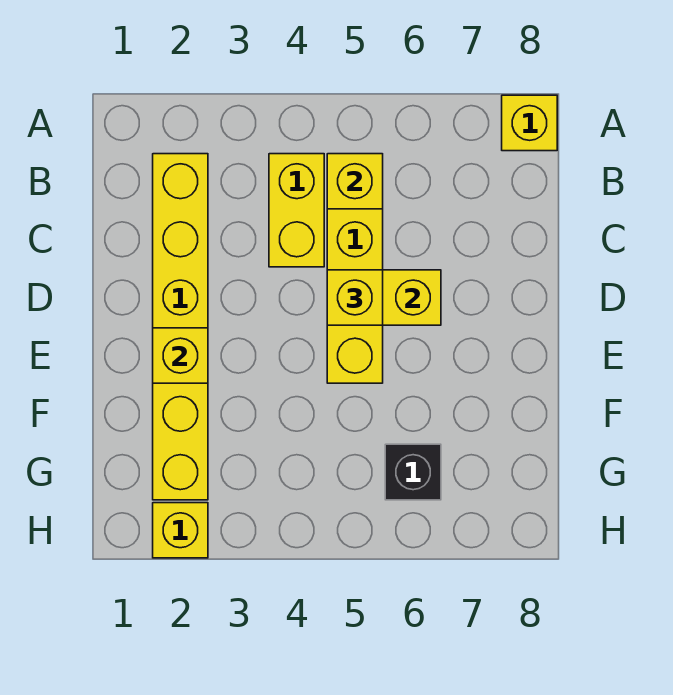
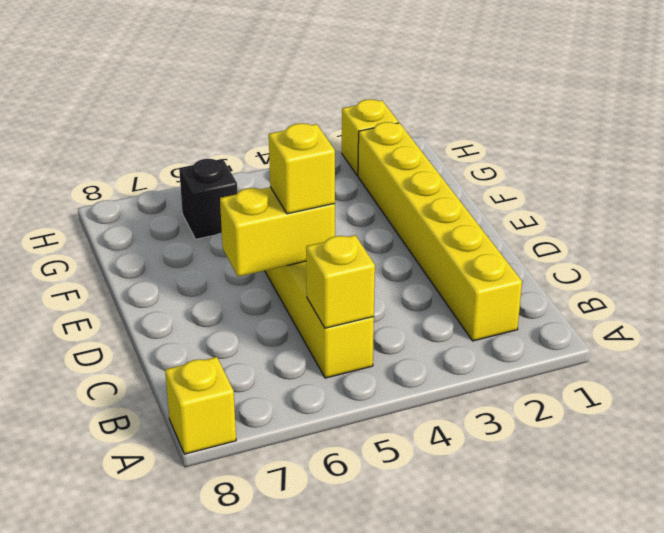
yellow brick B4:C4 level 1 -> none
yellow brick E2 level 2 -> none

